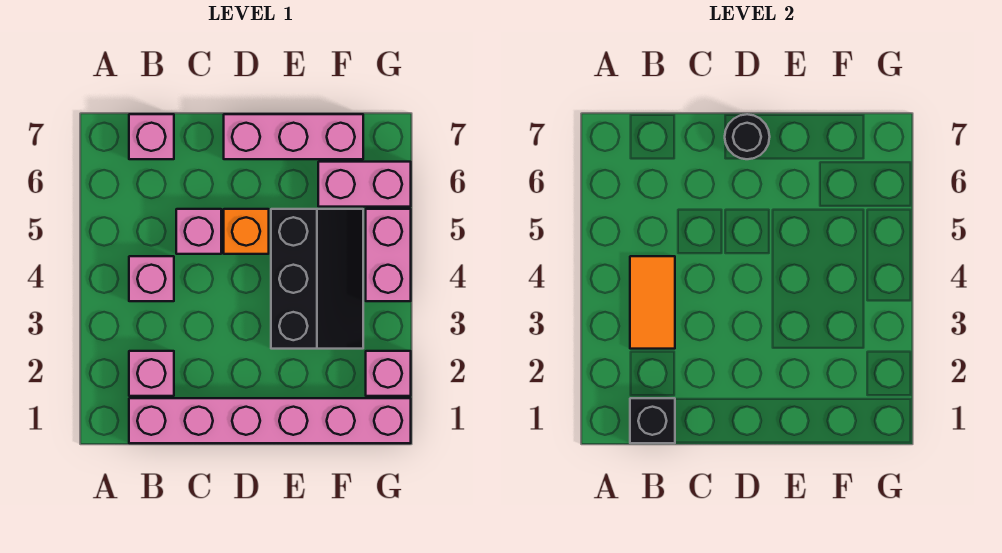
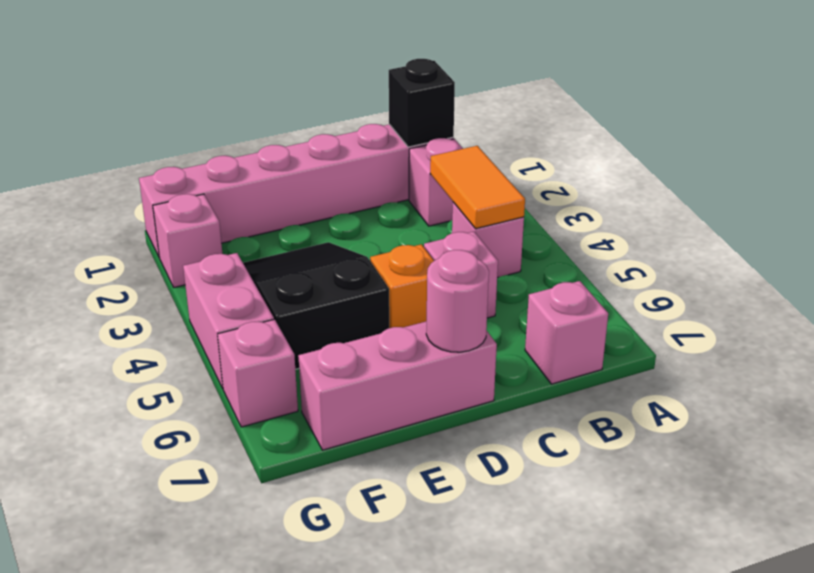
black round brick D7 level 2 -> pink round brick D7 level 2
black slope E3:F5 level 1 top E -> black slope E3:F5 level 1 top 5
pink brick F6:G6 level 1 -> pink brick G6 level 1

